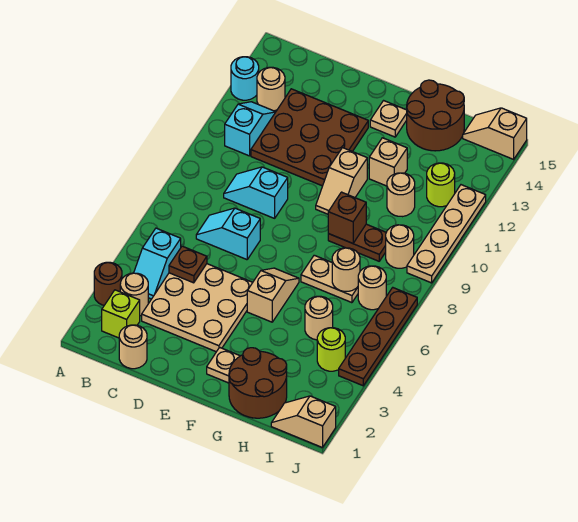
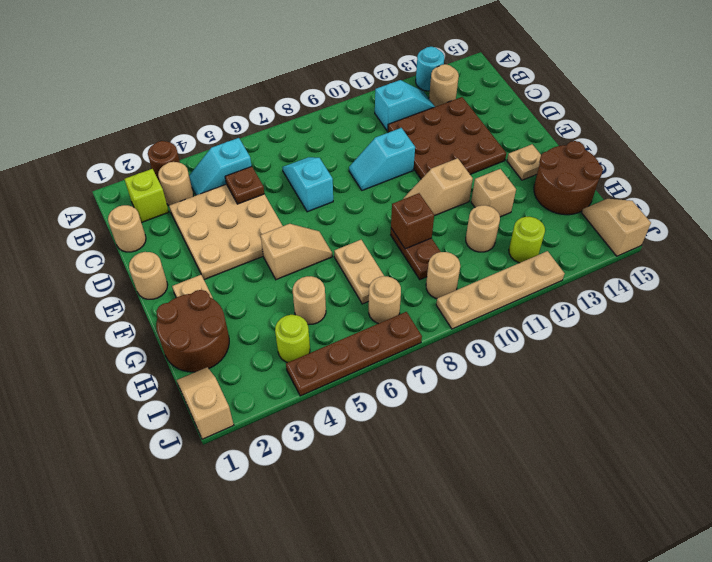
cyan slope C9:D9 level 1 top D -> cyan slope D9:D10 level 1 top 10
tan round brick H7 level 2 -> tan round brick E1 level 1

